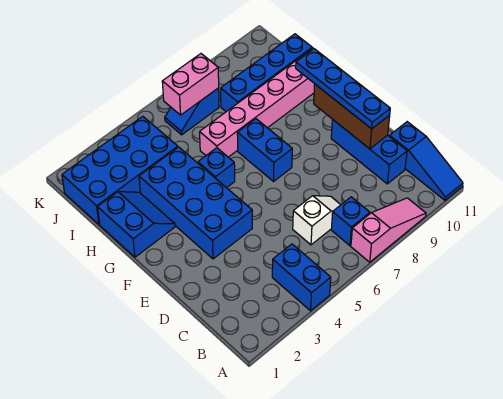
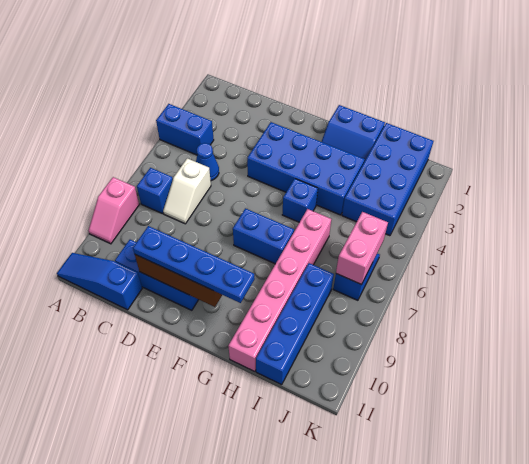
pink slope A7:A9 level 1 top 7 -> pink slope A8:A9 level 1 top 8
none -> blue cone C5 level 1

